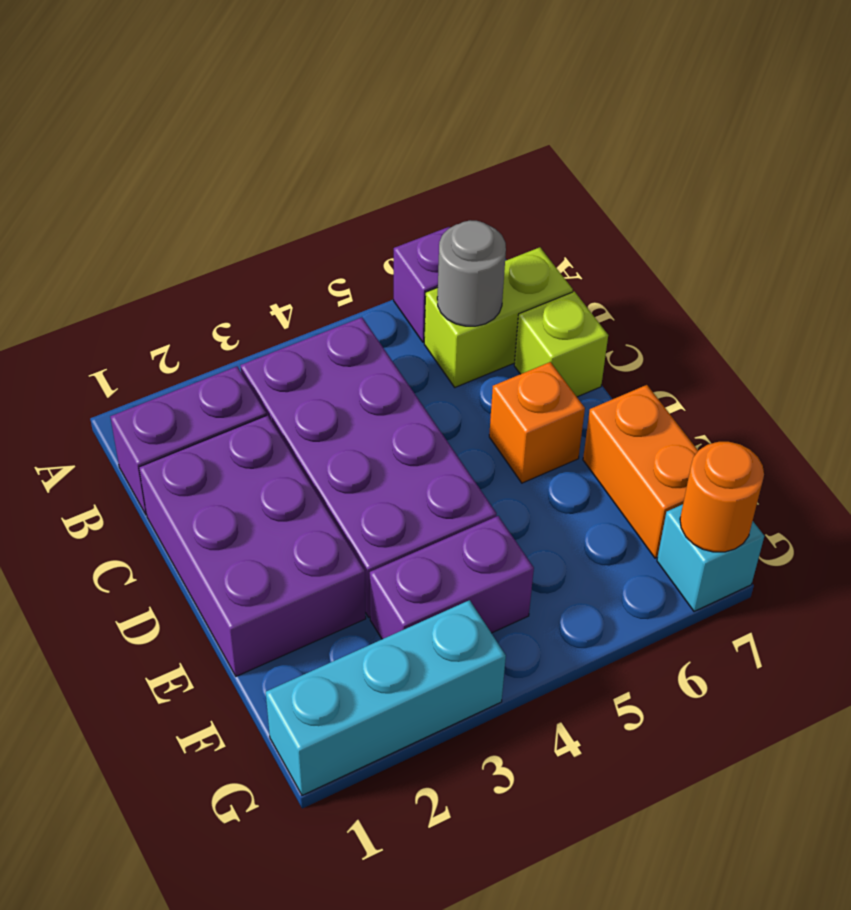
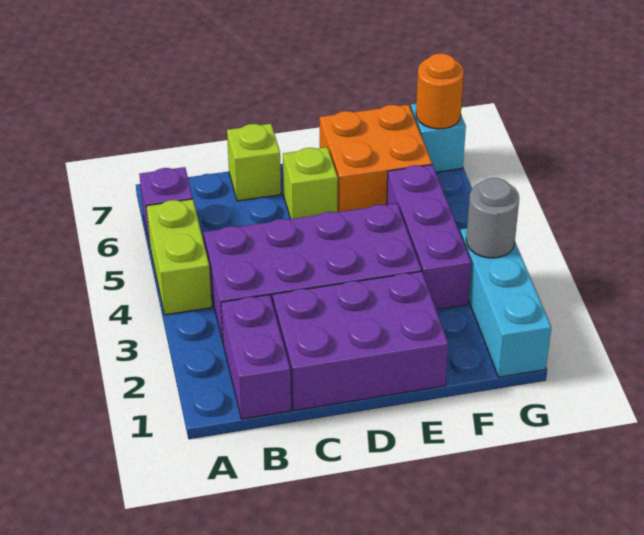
lime brick B6:B7 level 1 -> lime brick A4:A5 level 1
grey round brick B6 level 2 -> grey round brick G3 level 2
orange brick D6 level 1 -> lime brick D6 level 1
orange brick E7:F7 level 1 -> orange brick E6:F7 level 1
purple brick F3:F4 level 1 -> purple brick F3:F5 level 1

